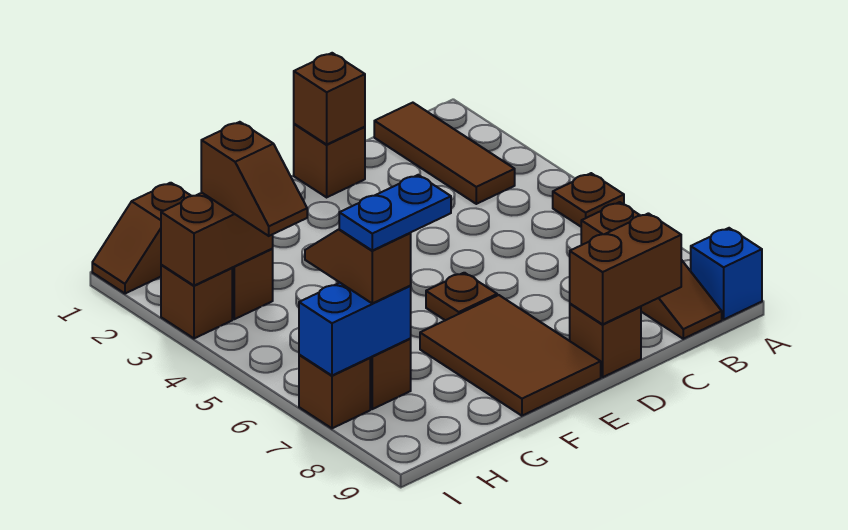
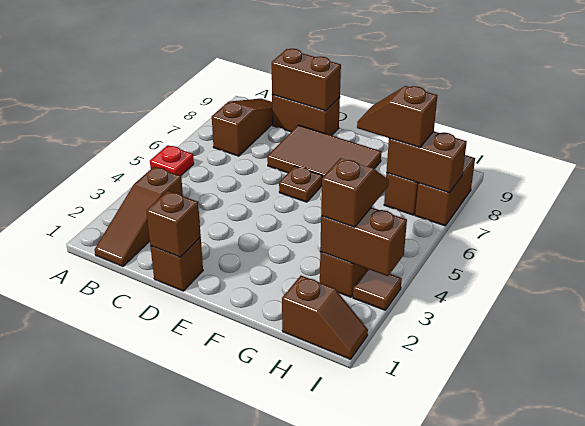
brown plate A5 level 1 -> red plate A5 level 1
blue brick A9 level 1 -> none
brown tile B1:B3 level 1 -> brown slope B1:B3 level 1 top 3
brown brick D9 level 1 -> brown brick C9:D9 level 1
brown tile E7:F9 level 1 -> brown tile D7:F8 level 1
blue plate G7:H7 level 4 -> none
brown slope H6:H7 level 3 top 7 -> brown slope G7:H7 level 3 top H
blue brick H7:I7 level 2 -> brown brick H7:I7 level 2
brown brick I3 level 1 -> brown tile I3 level 1
brown brick I7 level 1 -> brown brick I7:I8 level 1

